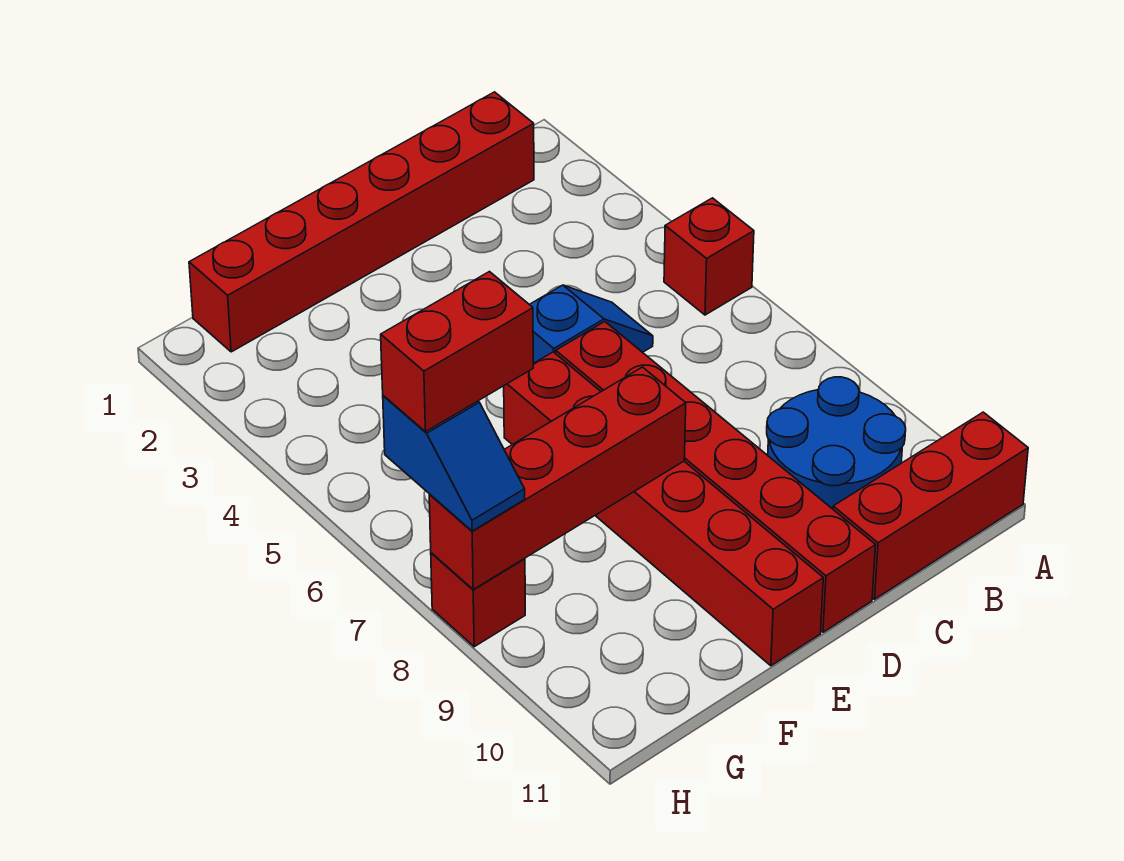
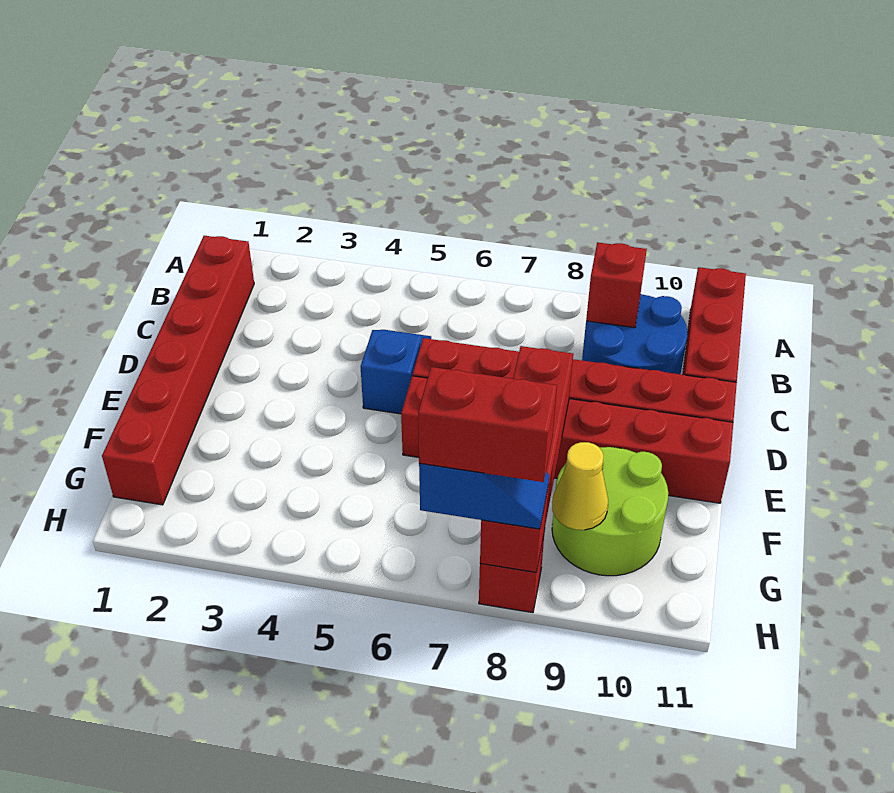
red brick A5 level 1 -> red brick B9 level 2
none -> lime round brick F9:G10 level 1
red brick G7:H7 level 4 -> red brick H7:H8 level 4
none -> yellow cone G9 level 2

